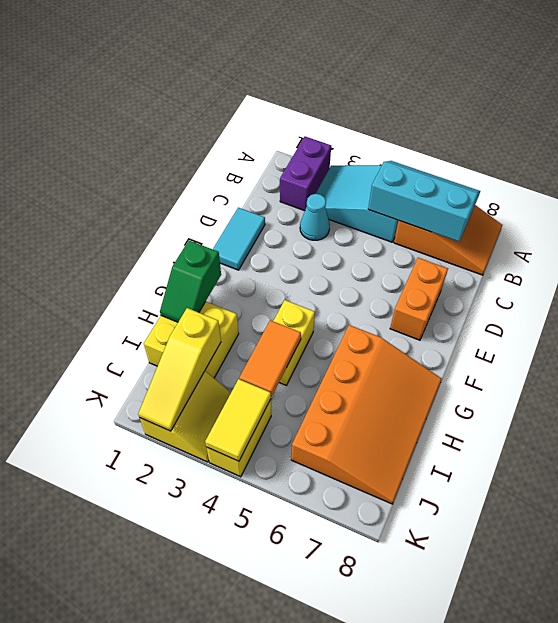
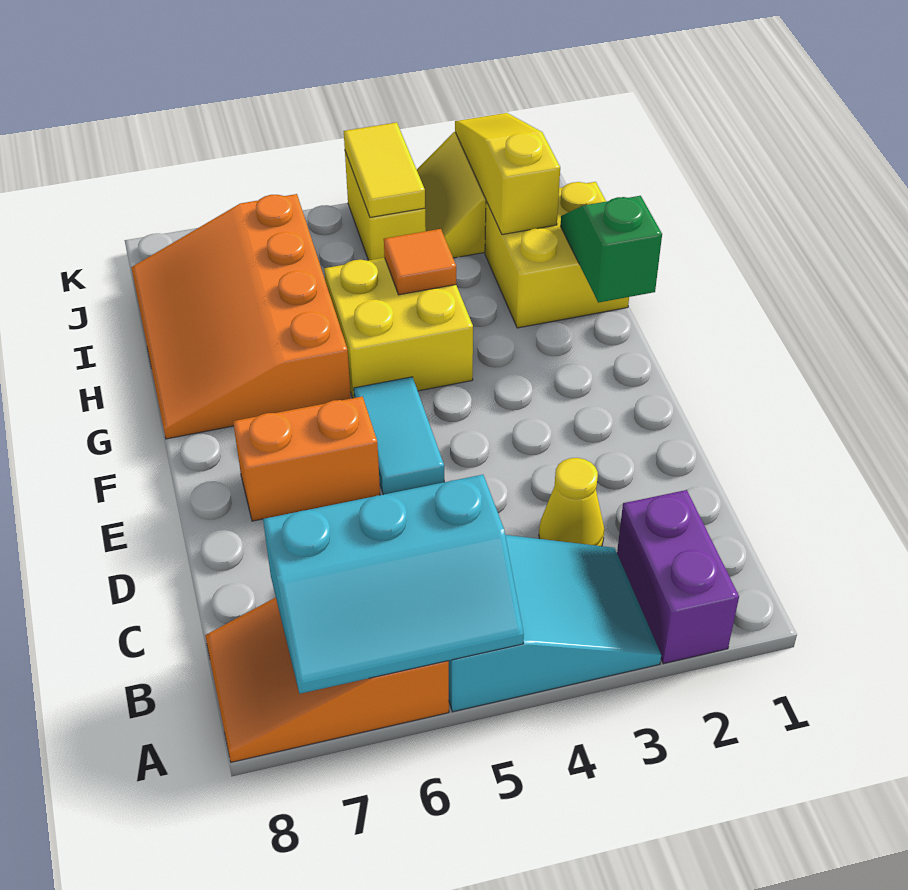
cyan cone C3 level 1 -> yellow cone C3 level 1
cyan tile D1:E1 level 1 -> cyan tile E5:F5 level 1
orange brick D7:E7 level 1 -> orange brick E6:E7 level 1
yellow brick G4:H4 level 1 -> yellow brick G4:H5 level 1
orange tile H4:I4 level 2 -> orange tile H4 level 2

